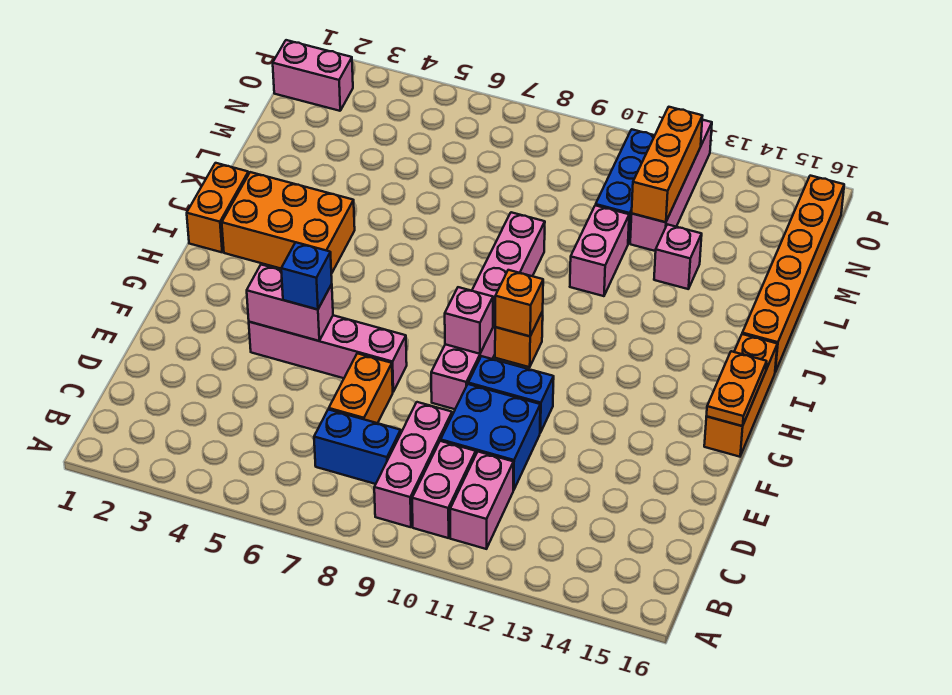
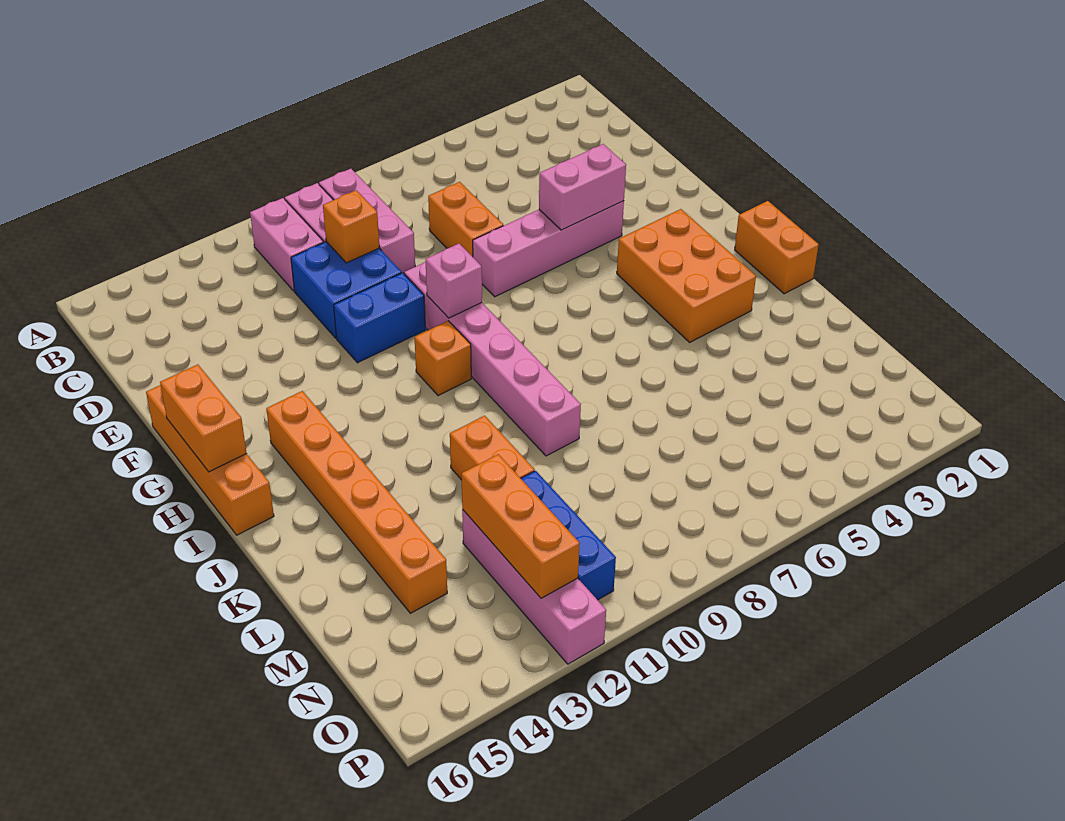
blue brick C7:C8 level 1 -> none
blue brick F5 level 3 -> none
orange brick G16:I16 level 1 -> orange brick F16:I16 level 1
orange plate G16:H16 level 2 -> orange brick G16:H16 level 2
orange brick H10 level 2 -> orange brick D10 level 2
orange brick I2:J4 level 1 -> orange brick H3:J4 level 1
orange brick J16:O16 level 1 -> orange brick H14:M14 level 1
pink brick K11:L11 level 1 -> orange brick K11:L11 level 1
pink brick L13 level 1 -> none
pink brick O1:O2 level 1 -> none

